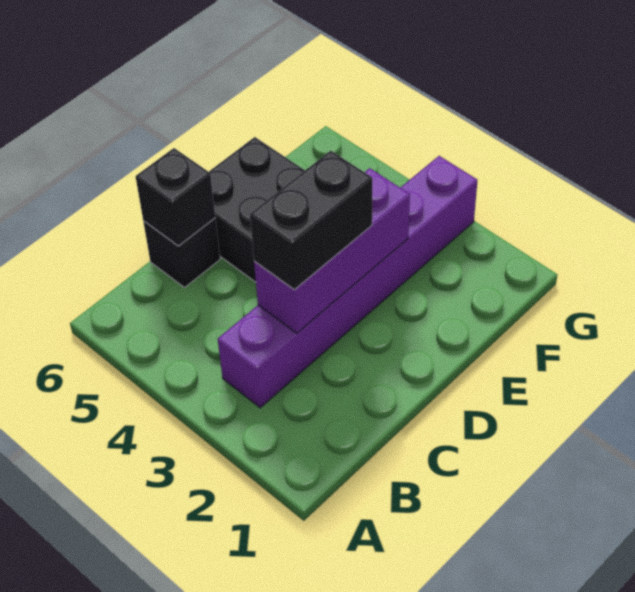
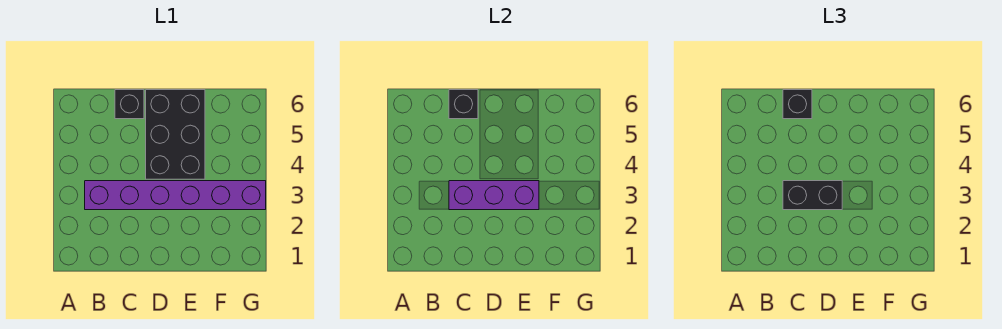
none -> black brick C6 level 3

